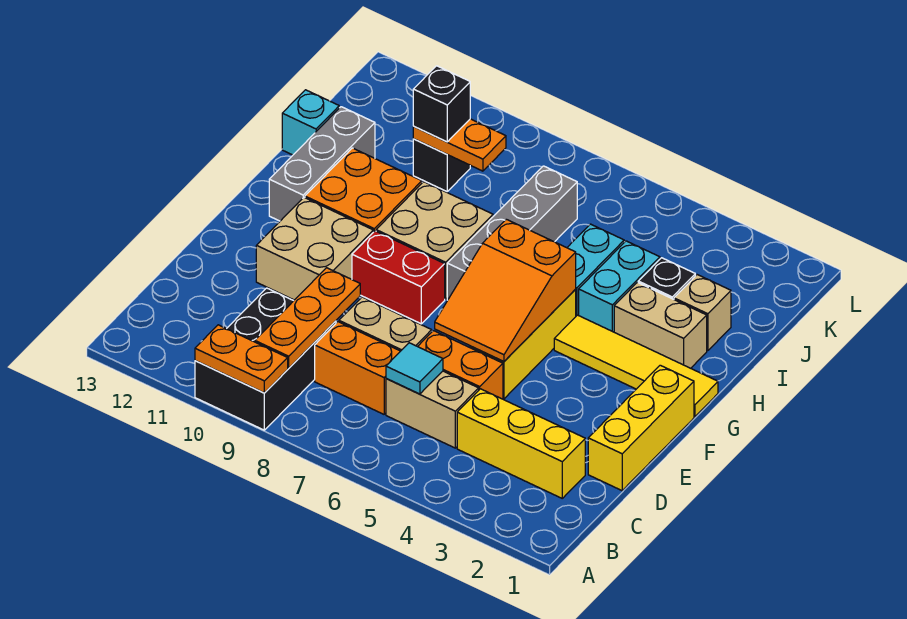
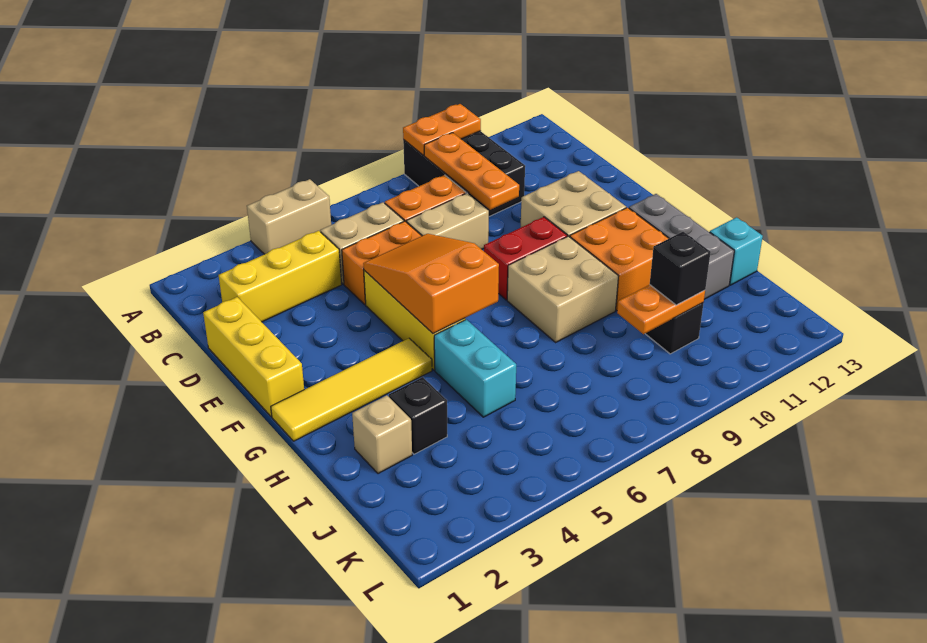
cyan tile C6 level 2 -> none
grey brick G7:J7 level 1 -> none
tan brick H2:H3 level 1 -> tan brick A4:A5 level 1
cyan brick H4:I4 level 1 -> none

